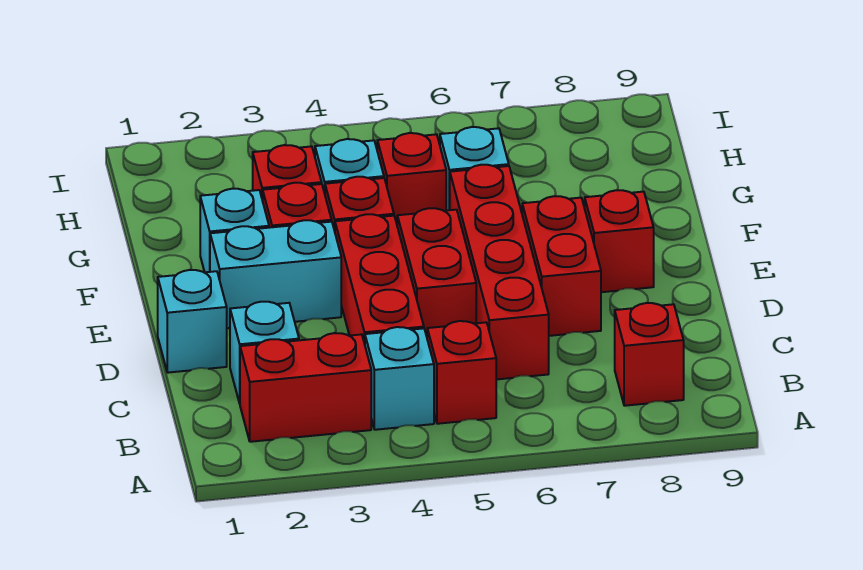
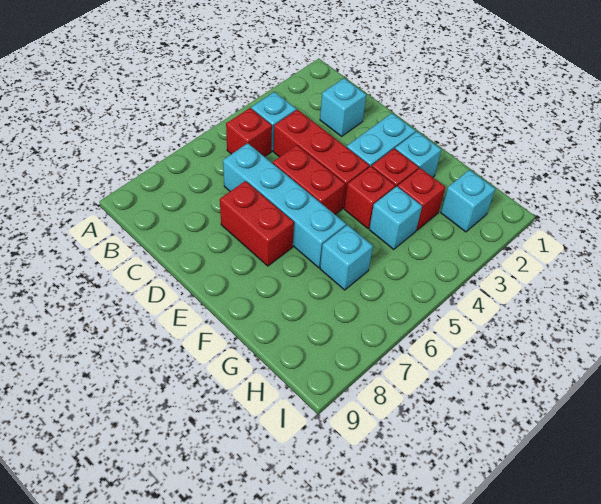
red brick B2:B3 level 1 -> none
red brick B8 level 1 -> none
red brick C6:F6 level 1 -> cyan brick C6:F6 level 1
cyan brick D1 level 1 -> cyan brick H2 level 1
red brick E8 level 1 -> none
red brick G5 level 1 -> none

